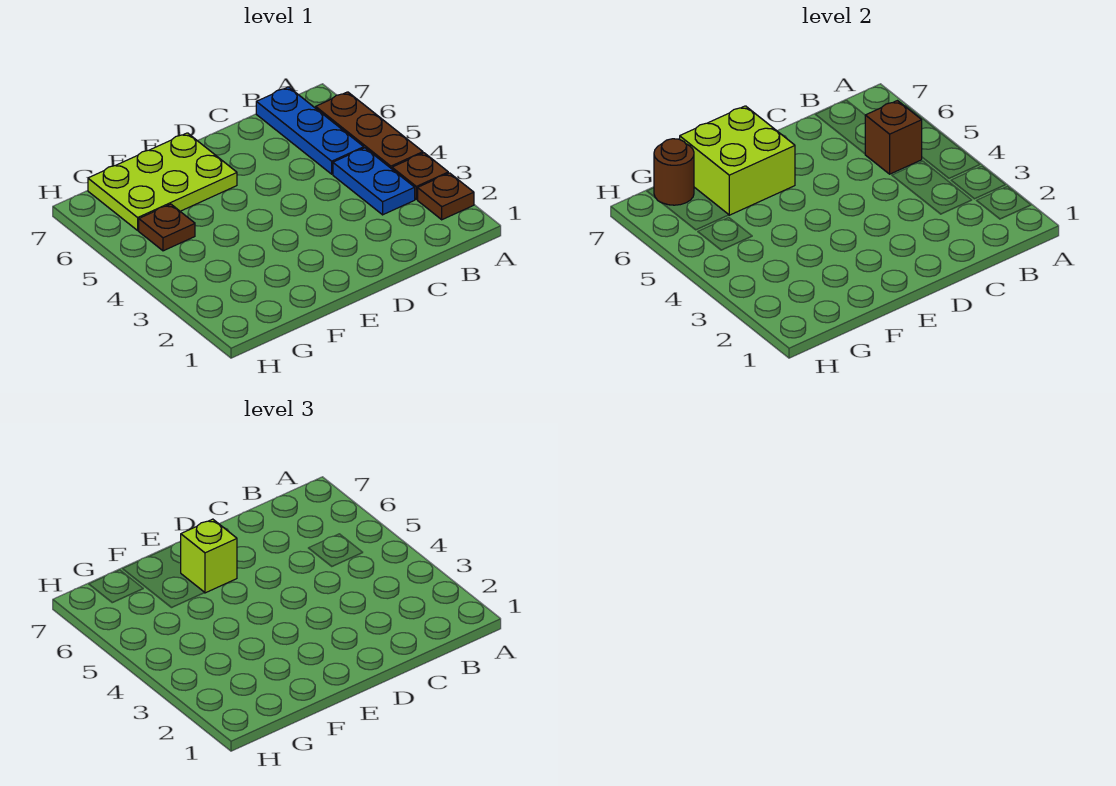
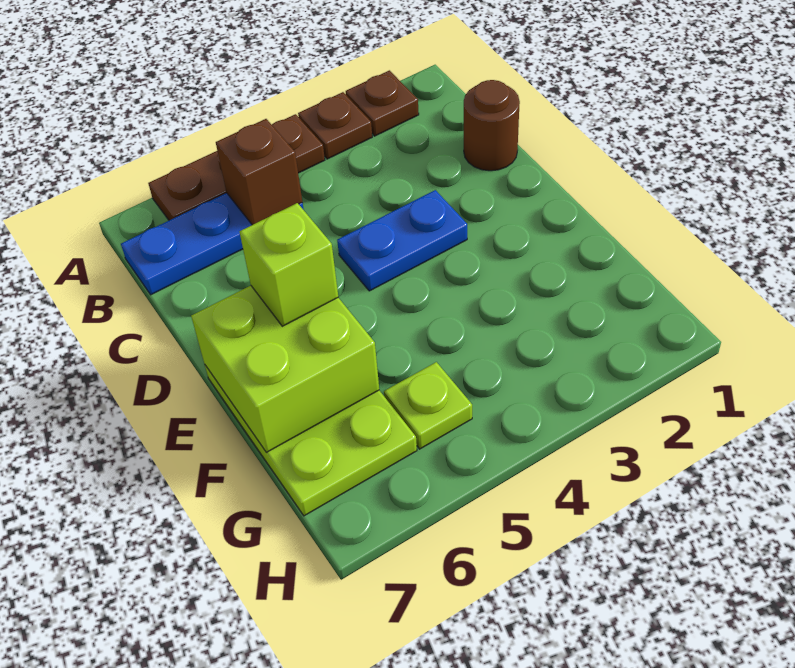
blue plate B3:B4 level 1 -> blue plate D3:D4 level 1
brown plate G5 level 1 -> lime plate G5 level 1
brown round brick G7 level 2 -> brown round brick C1 level 1

